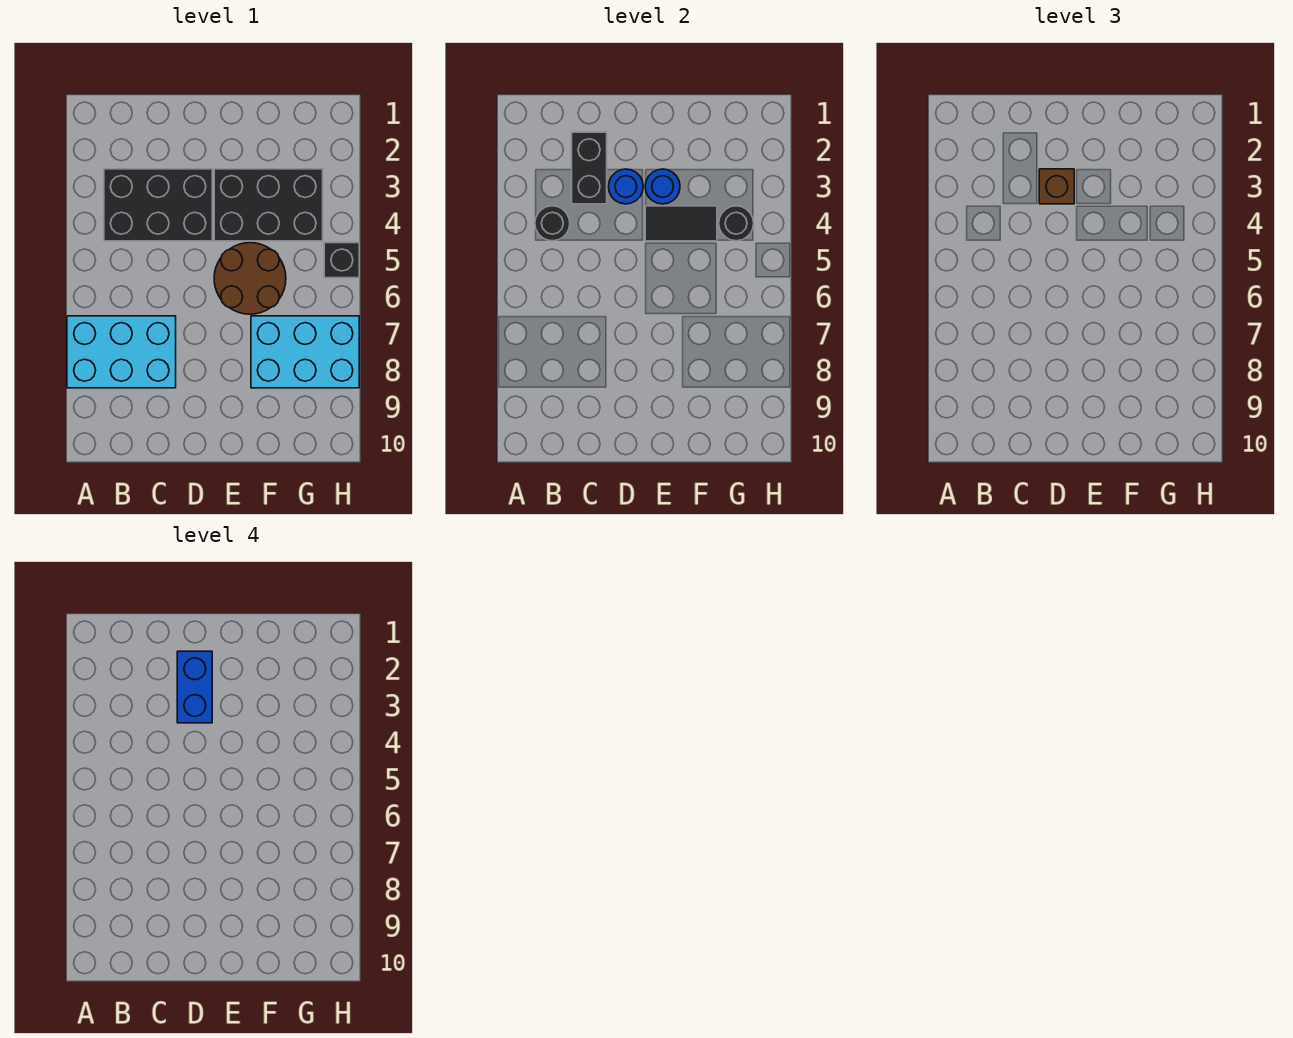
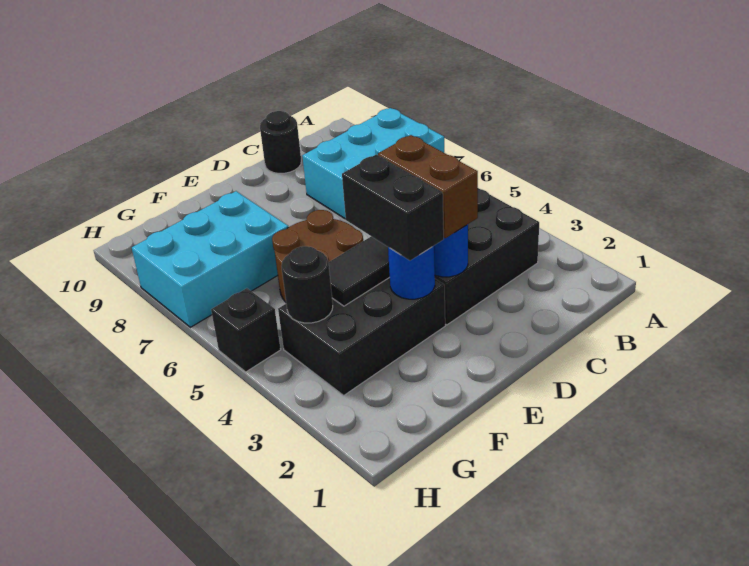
black round brick B4 level 2 -> black round brick C10 level 1
black brick C2:C3 level 2 -> black brick E3:E4 level 3
blue brick D2:D3 level 4 -> none
brown brick D3 level 3 -> brown brick D3:D4 level 3

